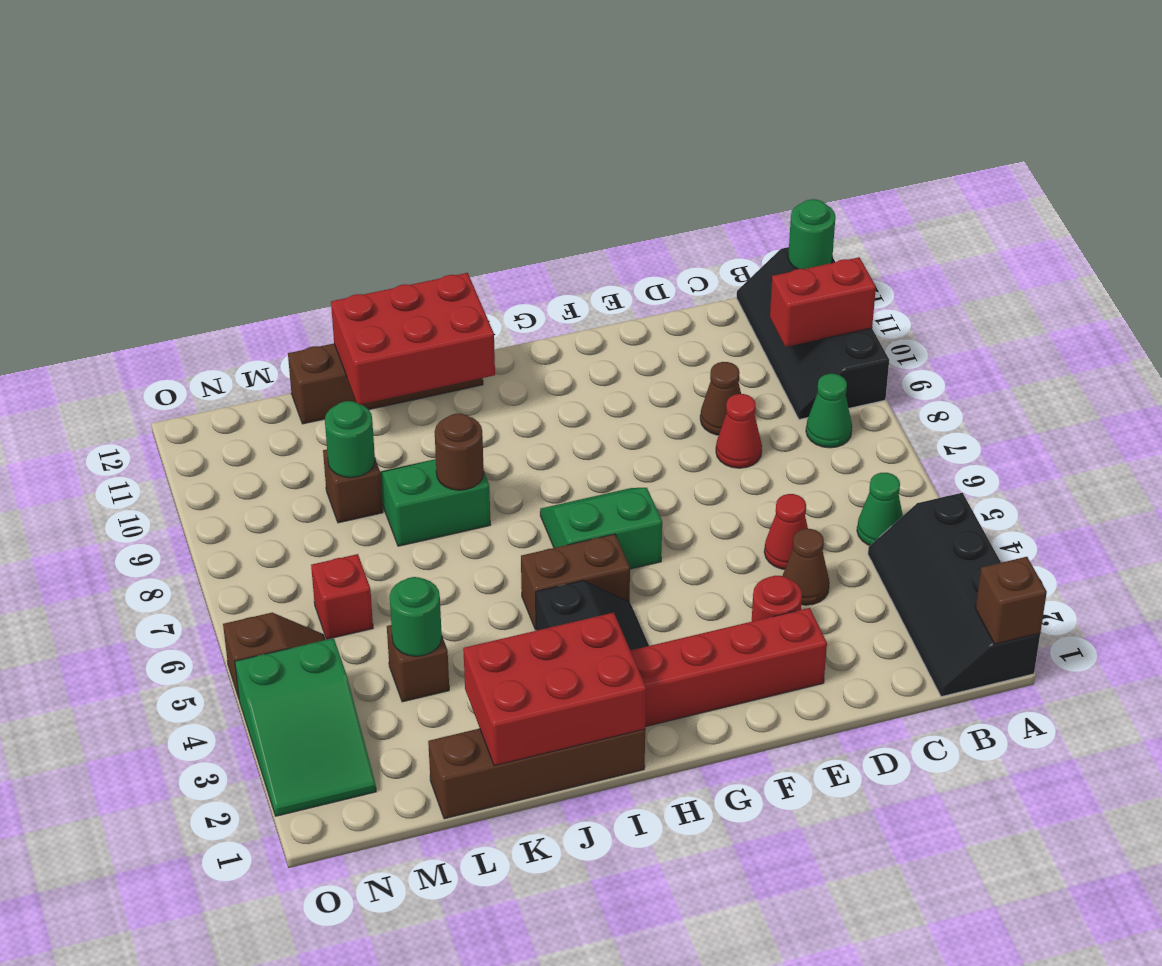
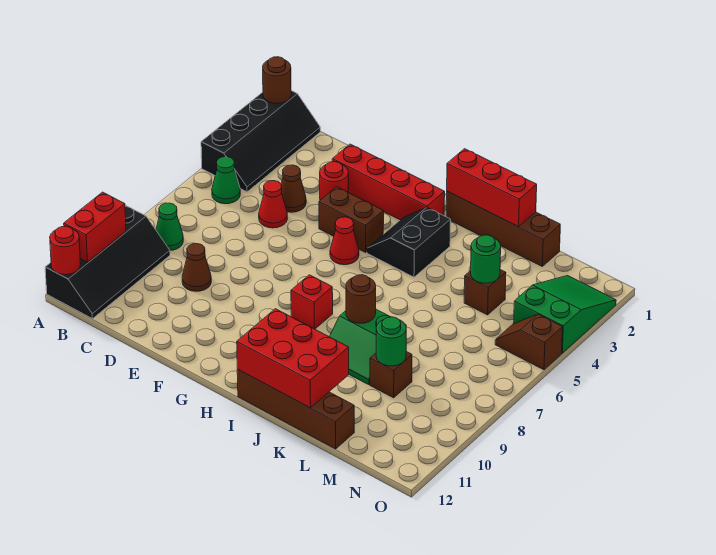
brown brick A1 level 2 -> brown round brick A1 level 2
red brick A10:B10 level 2 -> red brick A10:A11 level 2
green round brick A12 level 2 -> red round brick A12 level 2
red cone D8 level 1 -> red cone G5 level 1
green slope G6:H7 level 1 top 6 -> none
brown brick H5:I5 level 1 -> brown brick F4:G4 level 1
red brick I1:K2 level 2 -> red brick I1:K1 level 2
red brick M6 level 1 -> red brick H8 level 1

